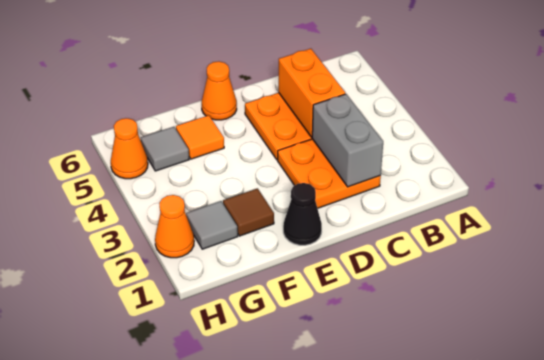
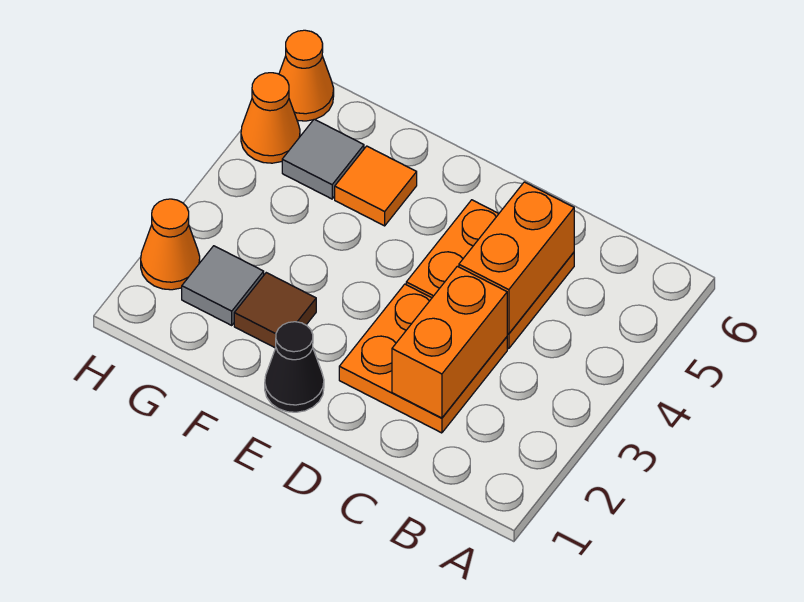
grey brick C2:C3 level 2 -> orange brick C2:C3 level 2
orange cone E6 level 1 -> orange cone H6 level 1

